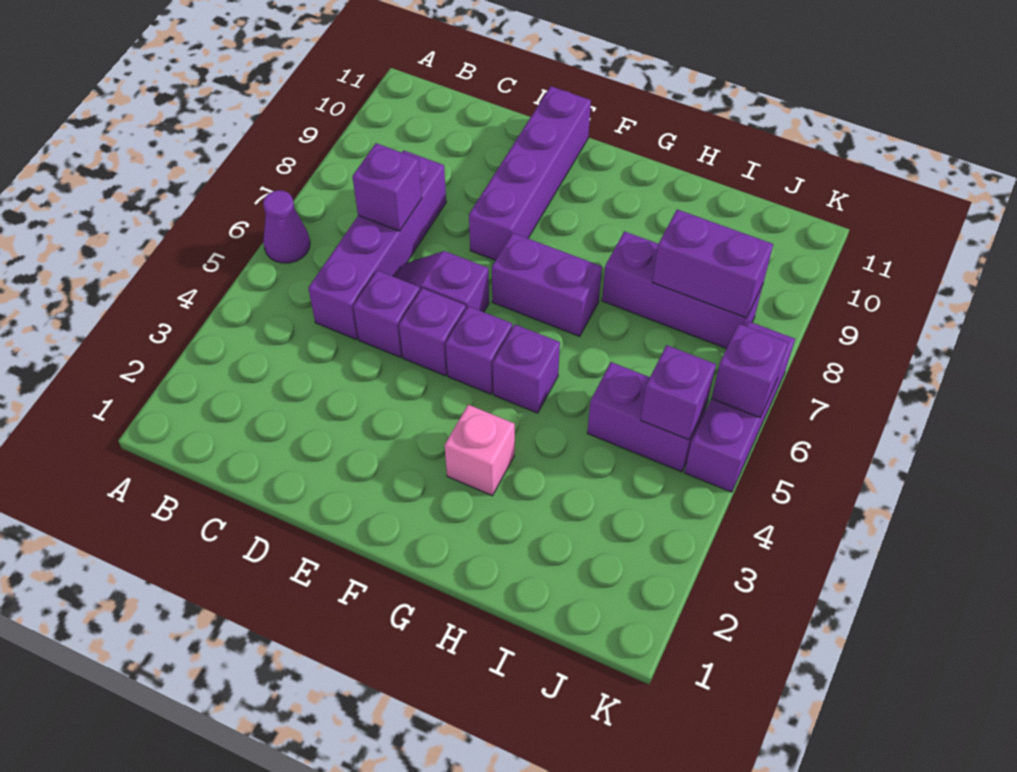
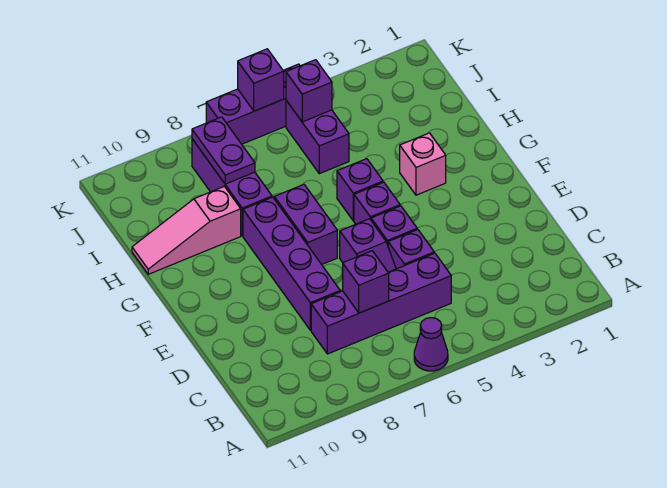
purple brick E8:E11 level 1 -> purple brick D8:G8 level 1
none -> pink slope H9:H11 level 1 top 9
purple brick I8:J8 level 2 -> purple plate I8:J8 level 2

